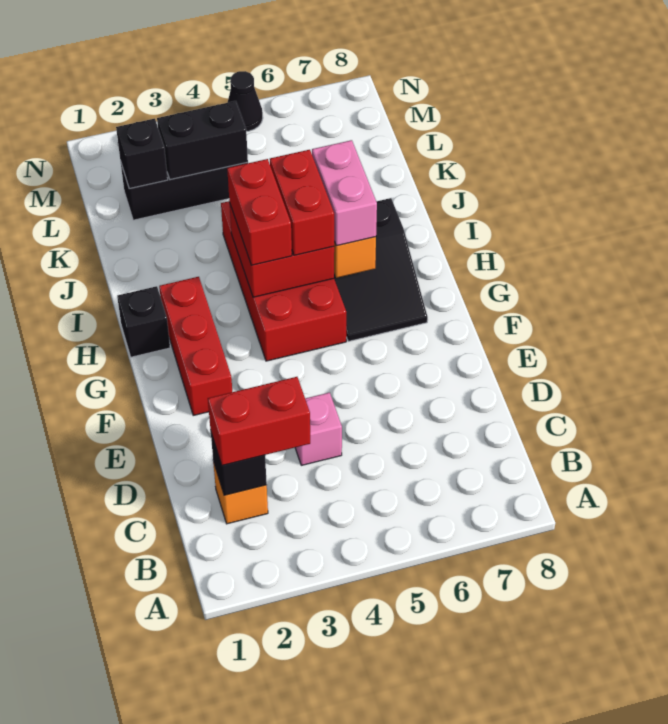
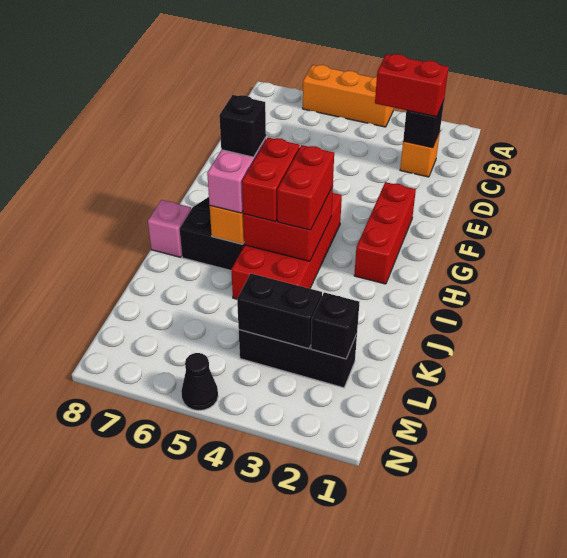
none -> orange brick A4:A6 level 1
pink brick D4 level 1 -> pink brick I8 level 1
black brick H1 level 1 -> black brick H6 level 4

